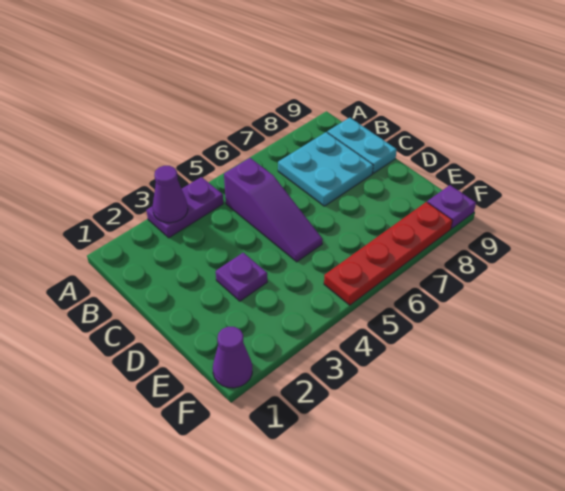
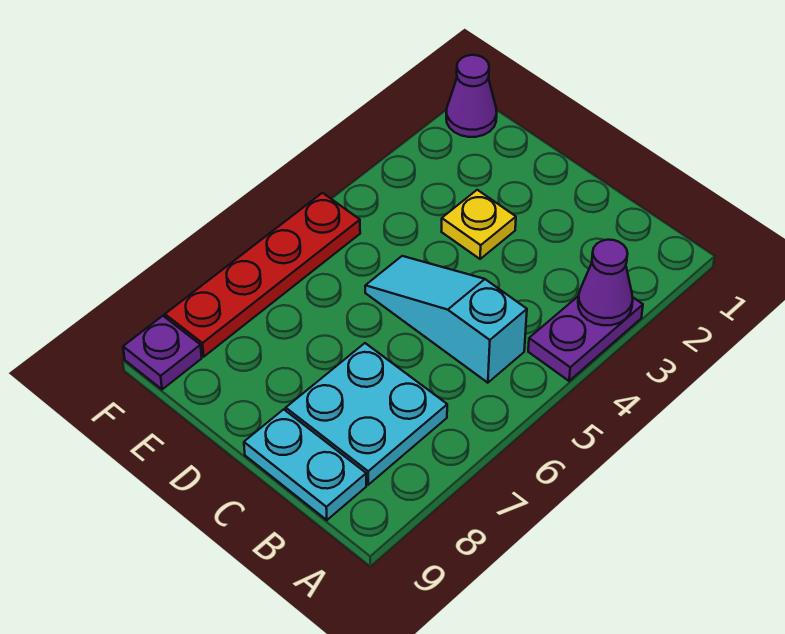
purple slope B5:D5 level 1 top B -> cyan slope B5:D5 level 1 top B
purple plate D3 level 1 -> yellow plate D3 level 1

